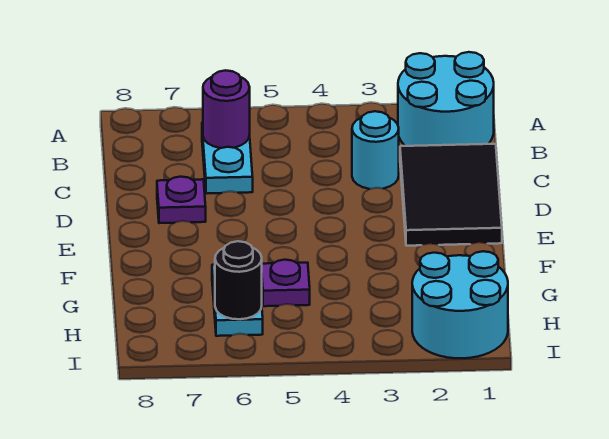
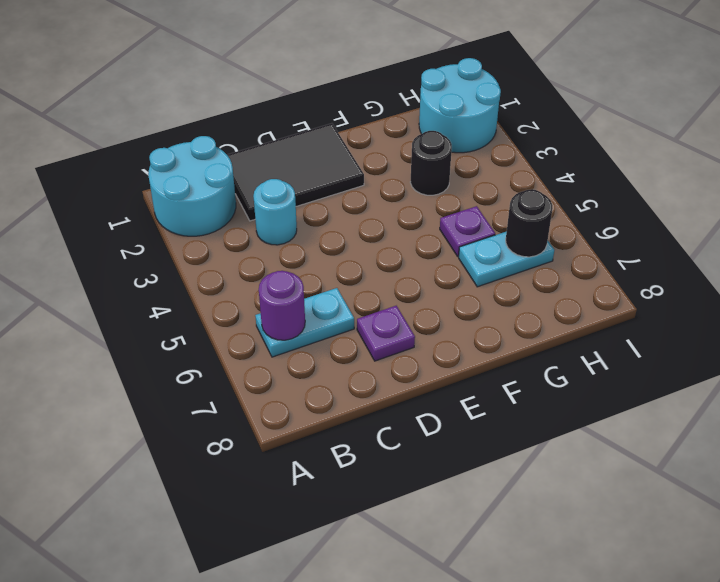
none -> black round brick G3 level 1

